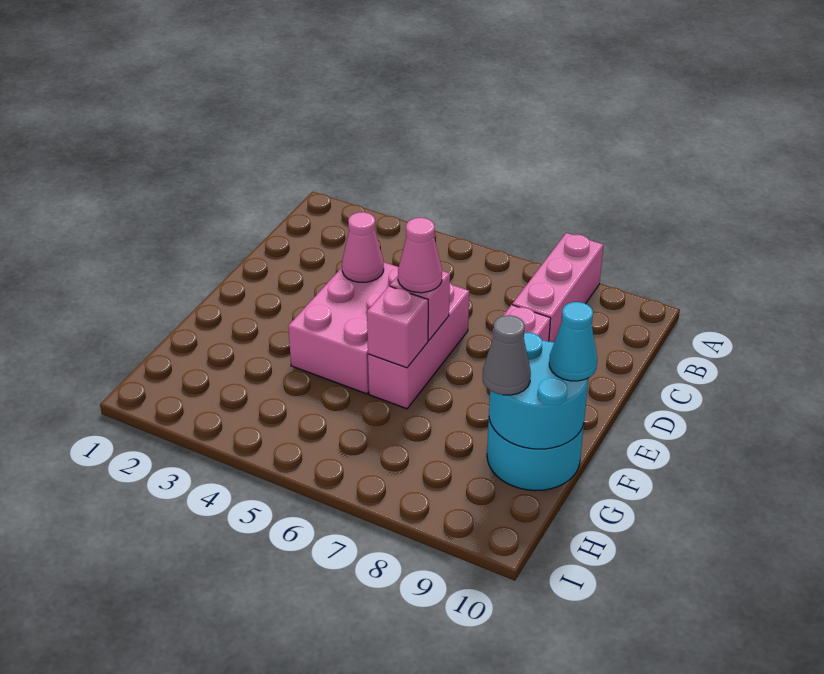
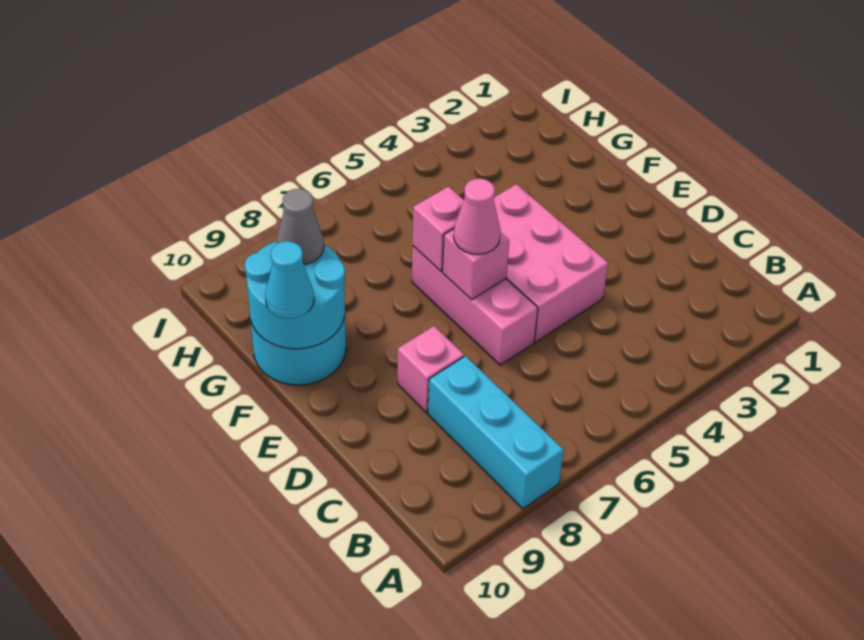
pink brick A8:C8 level 1 -> cyan brick A8:C8 level 1
pink cone D4 level 2 -> none

